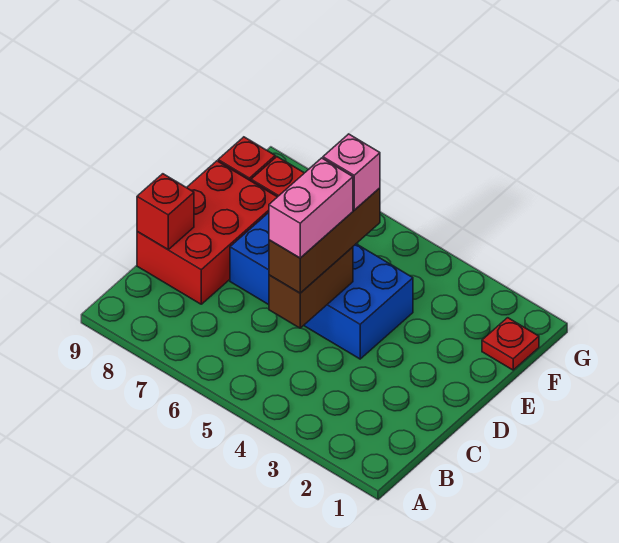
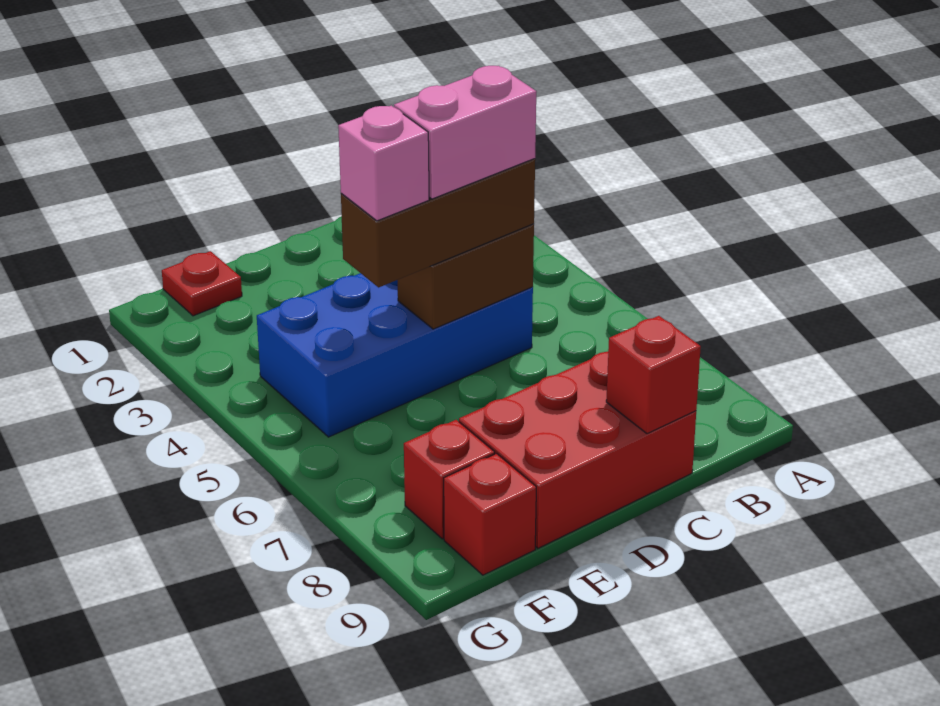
blue brick D4:E7 level 1 -> blue brick C4:F5 level 1

